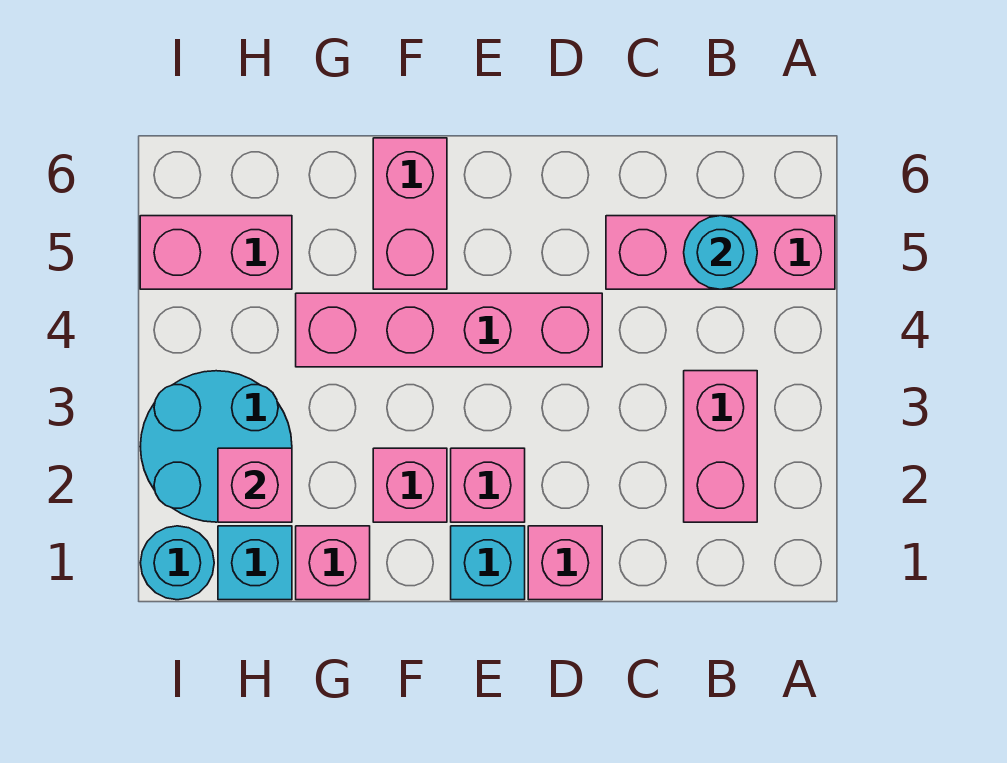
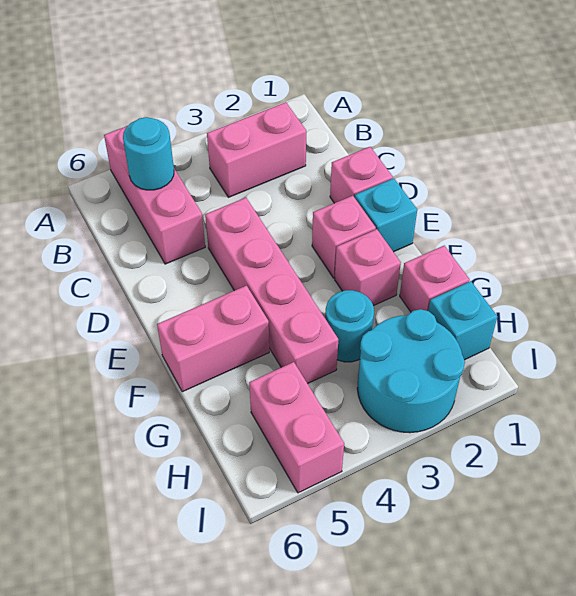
pink brick H2 level 2 -> none
cyan round brick I1 level 1 -> cyan round brick G3 level 1

